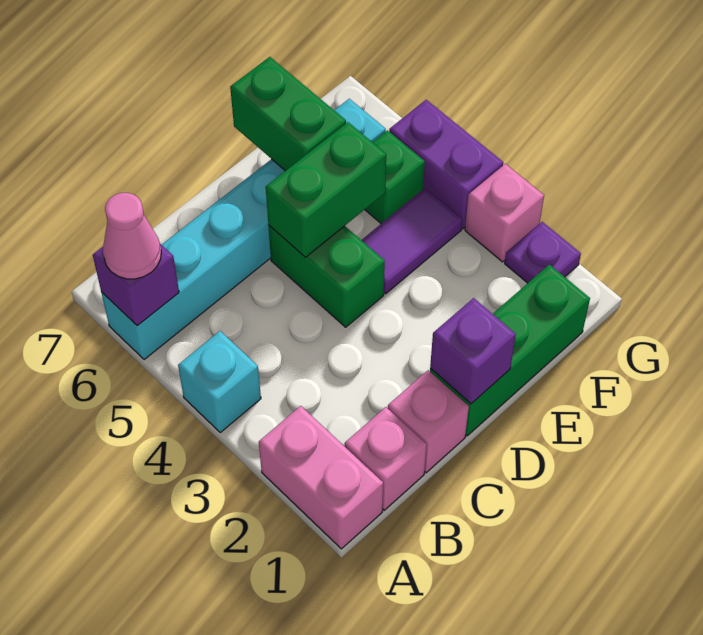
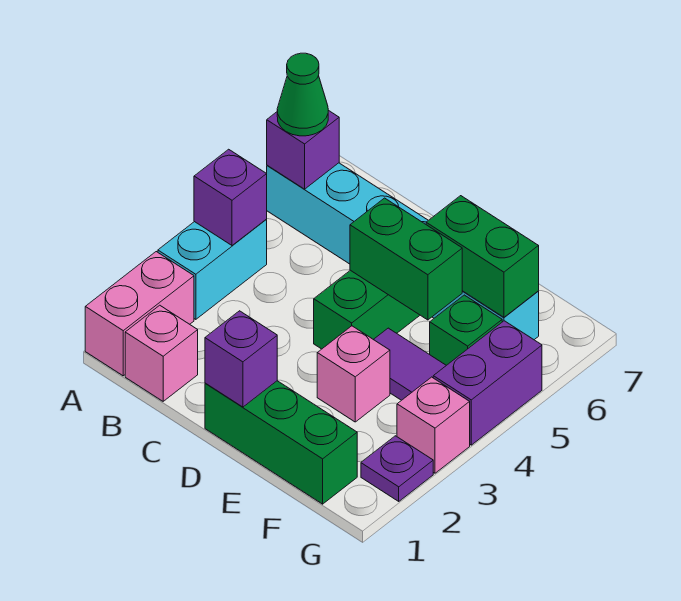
cyan brick A4 level 1 -> cyan brick A3:A4 level 1
none -> purple brick A4 level 2
pink cone A6 level 3 -> green cone A6 level 3
pink brick C1 level 1 -> pink brick E3 level 1
green brick E6:E7 level 2 -> green brick E6:F6 level 2

